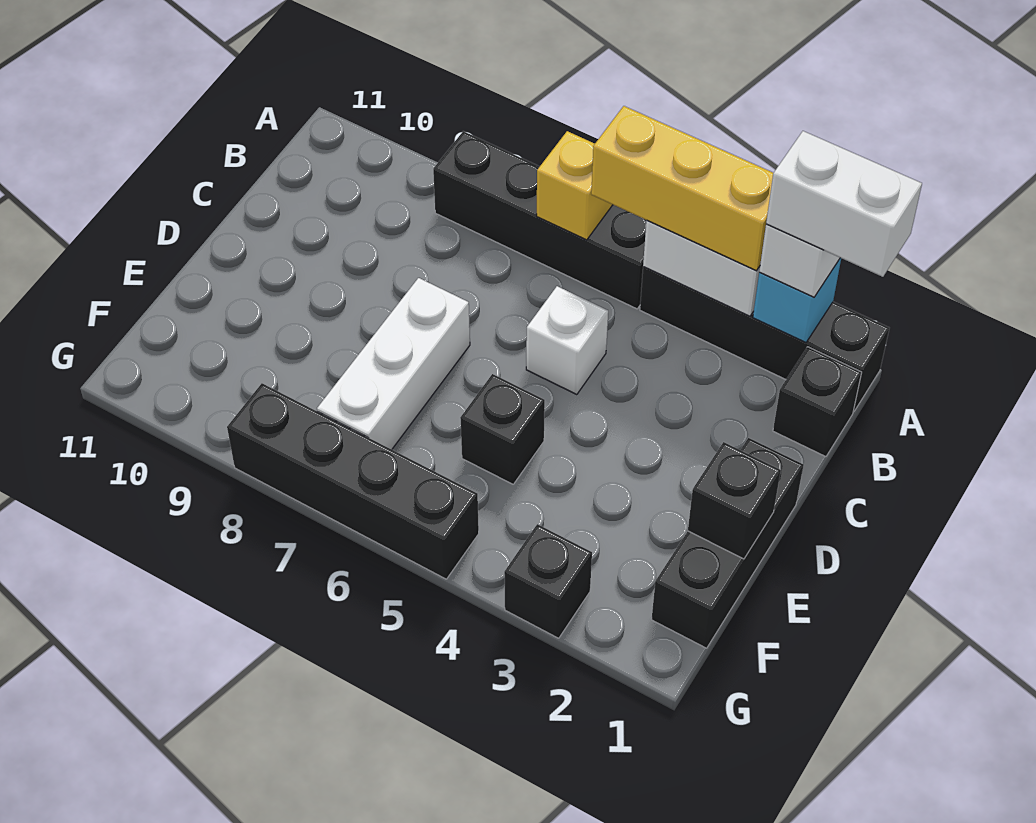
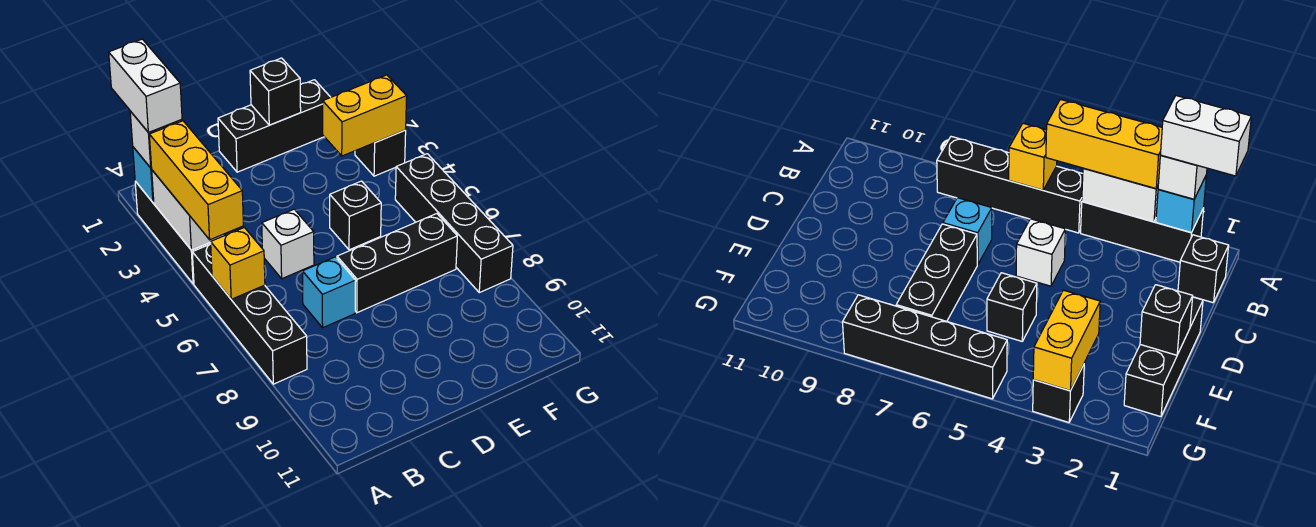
black brick A1:A4 level 1 -> black brick A2:A4 level 1
none -> cyan brick C7 level 1
white brick D7:F7 level 1 -> black brick D7:F7 level 1
none -> yellow brick F3:G3 level 2

